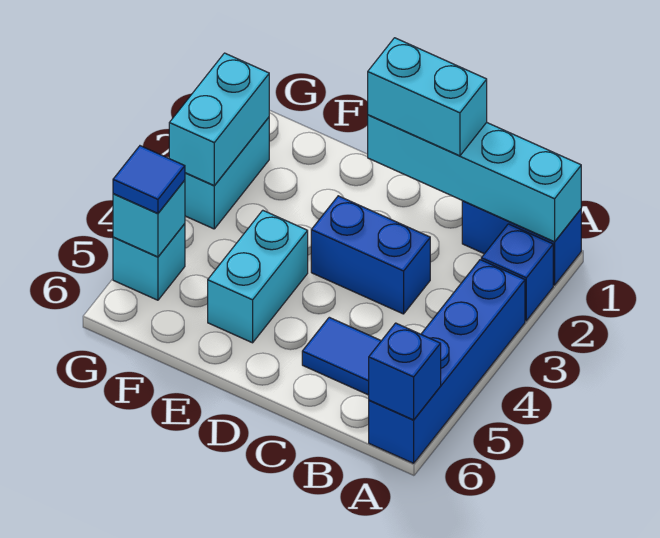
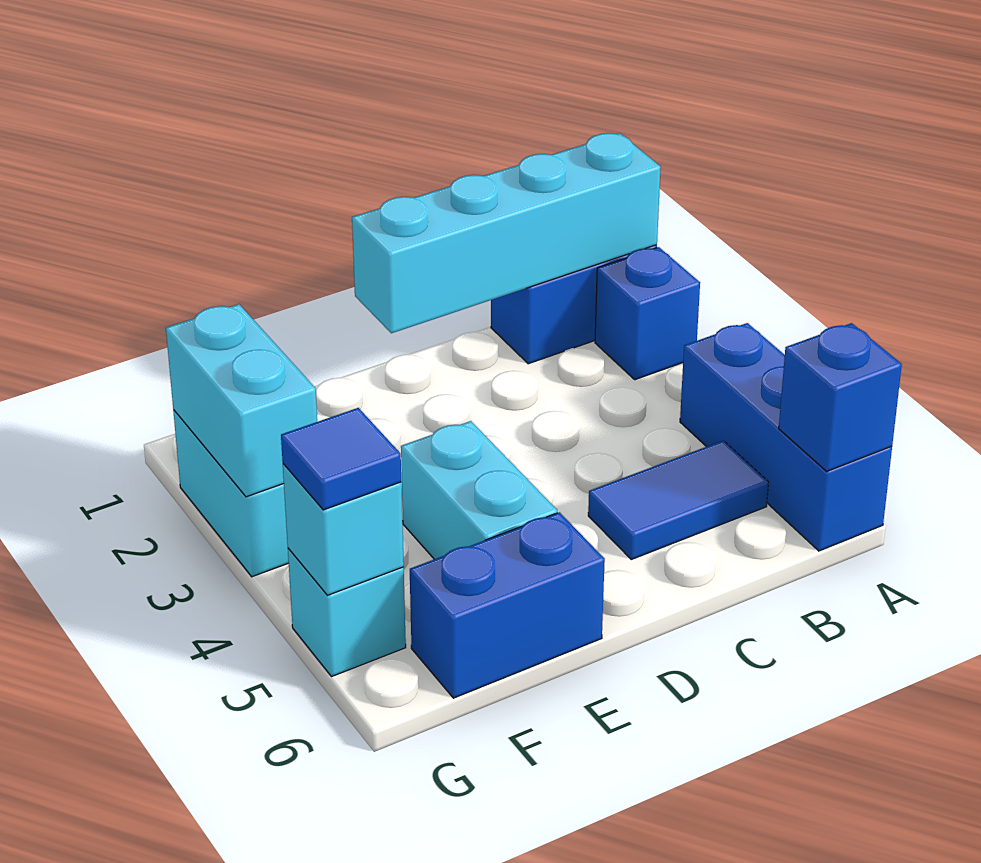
blue brick A3:A6 level 1 -> blue brick A4:A6 level 1
cyan brick C1:D1 level 3 -> none
blue brick C3:D3 level 1 -> blue brick E6:F6 level 1

